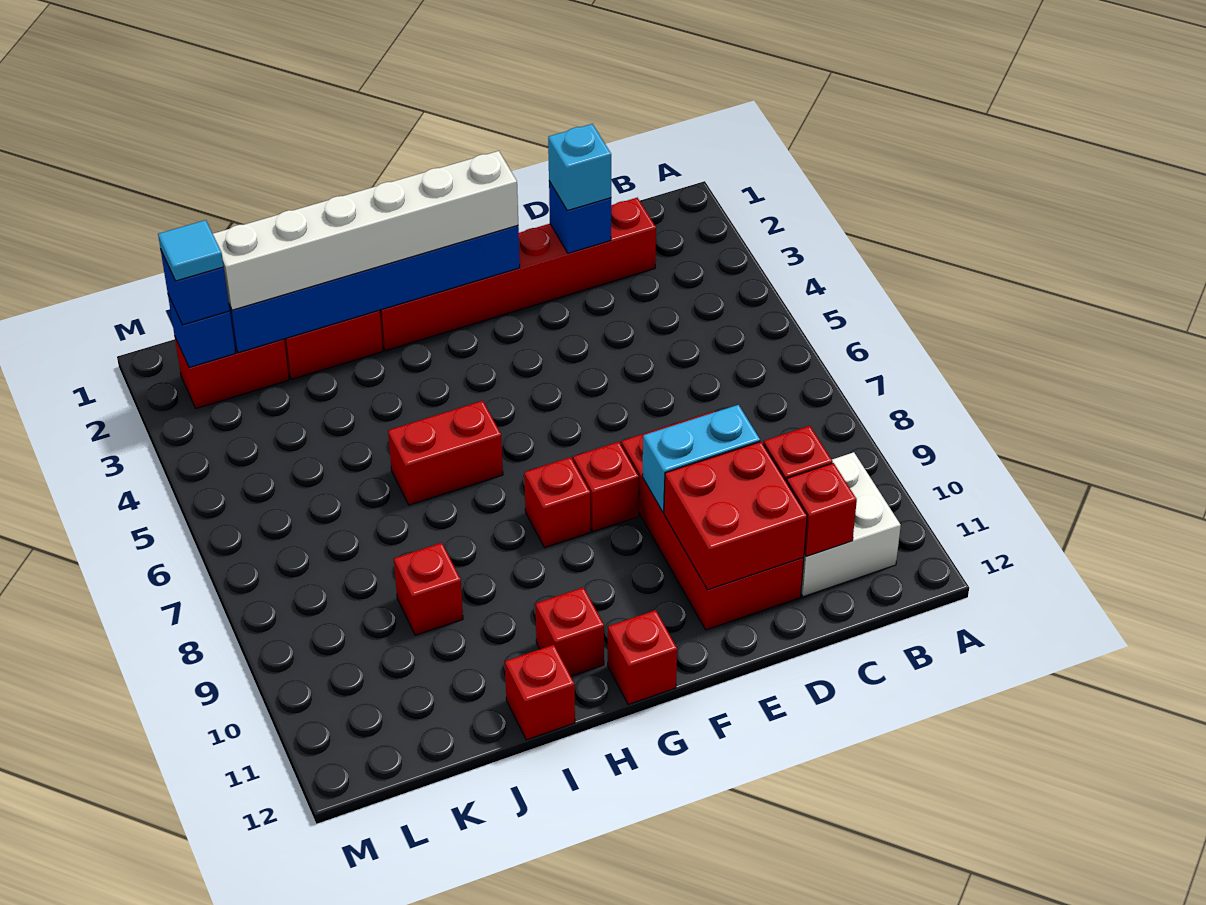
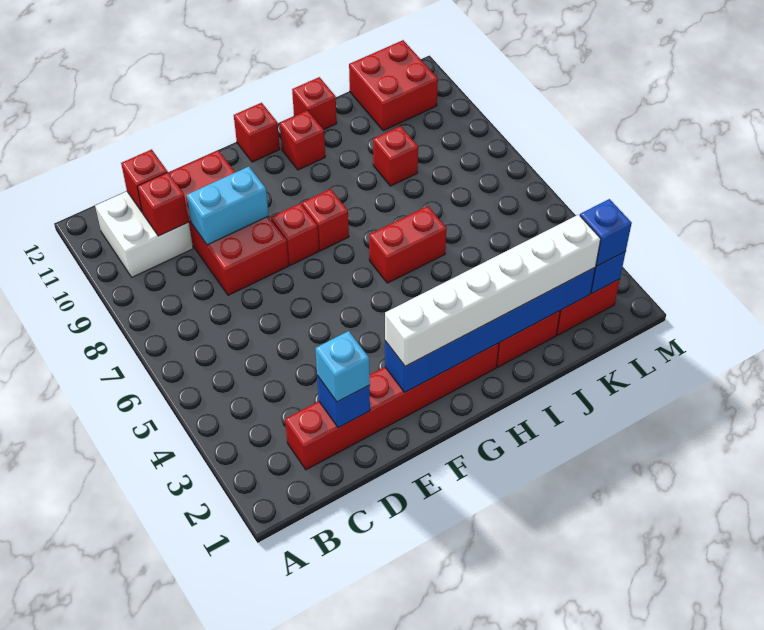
red brick D10:E11 level 2 -> red brick K11:L12 level 1
cyan tile L2 level 4 -> none

